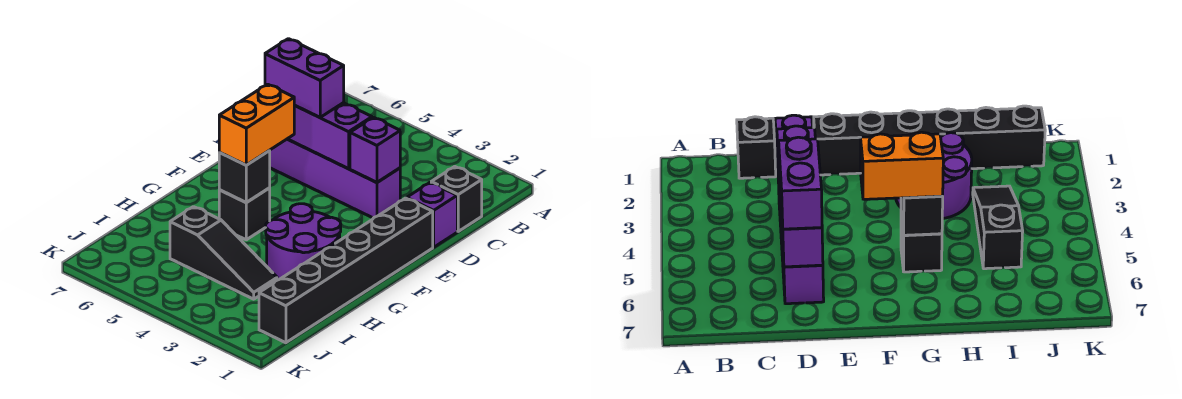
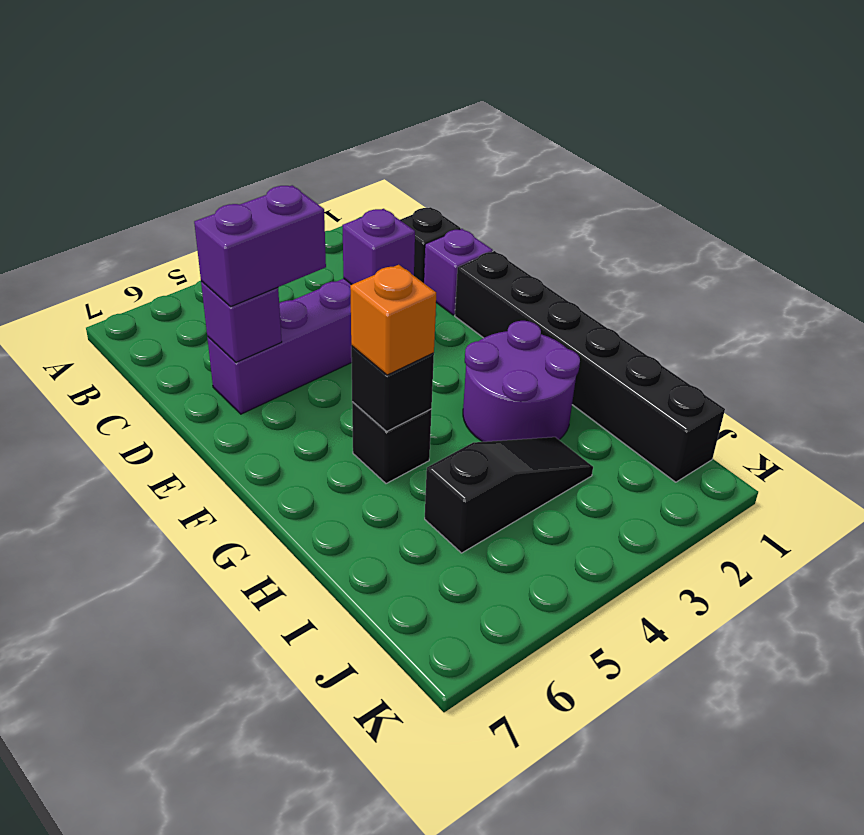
purple brick D4:D6 level 2 -> purple brick D6 level 2
orange brick F5:G5 level 3 -> orange brick G5 level 3

